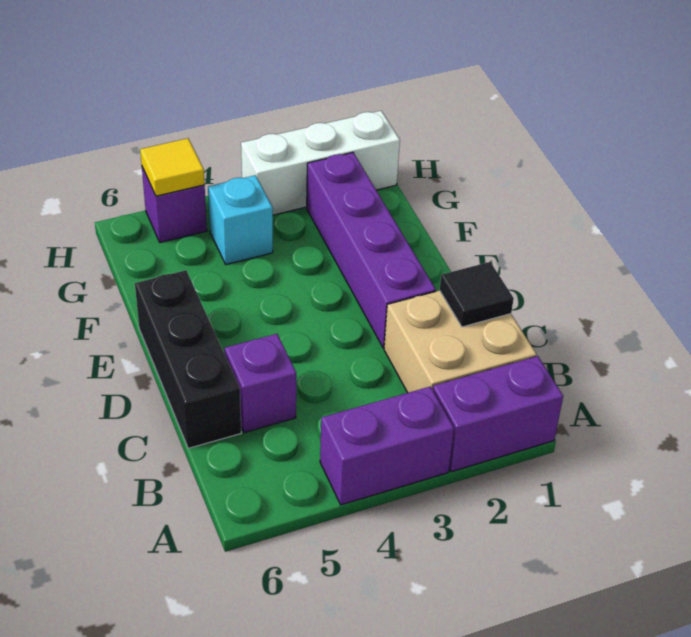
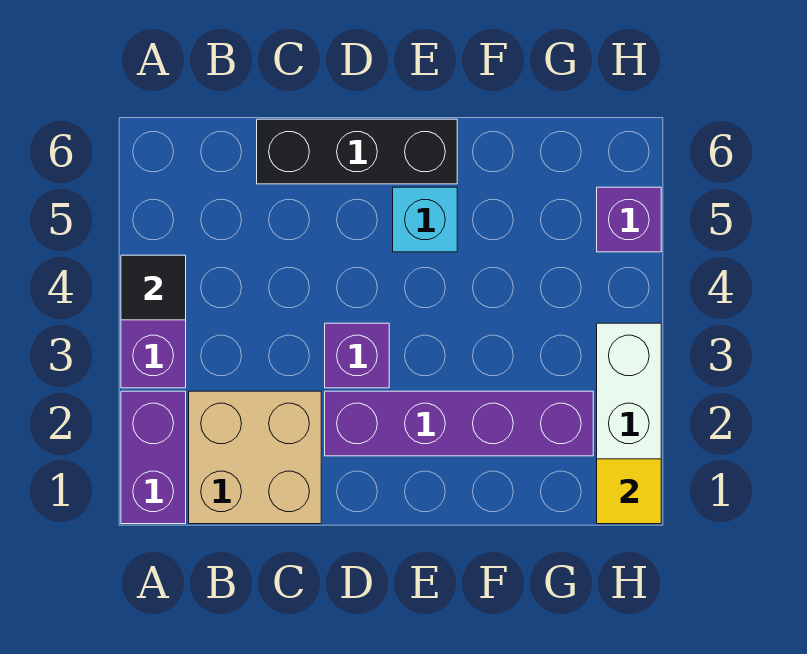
black tile C1 level 2 -> black tile A4 level 2
purple brick C5 level 1 -> purple brick D3 level 1
cyan brick G4 level 1 -> cyan brick E5 level 1
yellow tile H5 level 2 -> yellow tile H1 level 2

